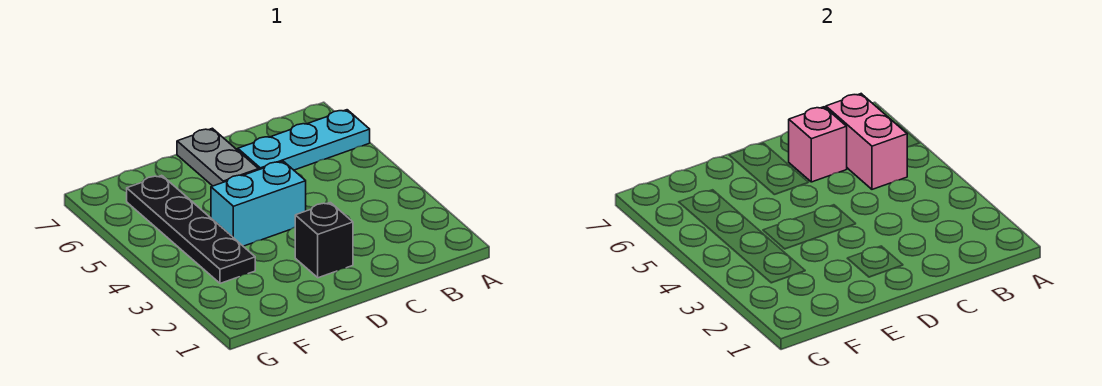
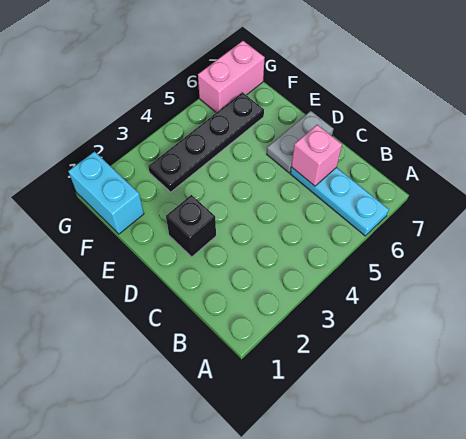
pink brick B5:B6 level 2 -> pink brick G6:G7 level 1
cyan brick D4:E4 level 1 -> cyan brick F1:G1 level 1

